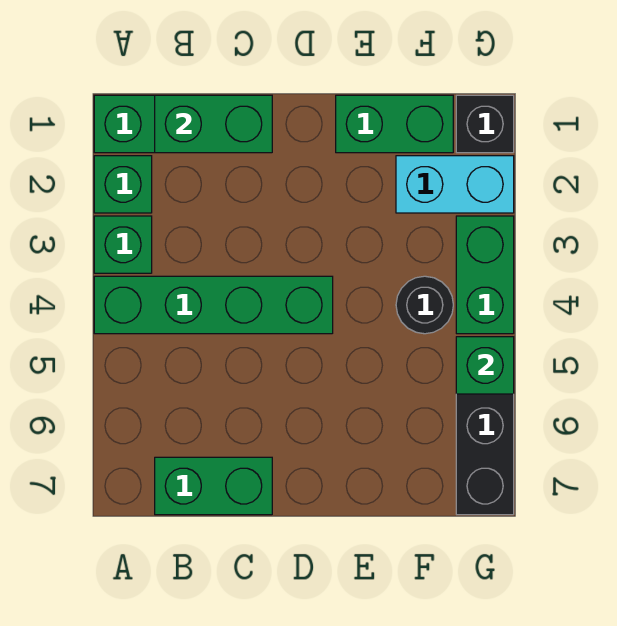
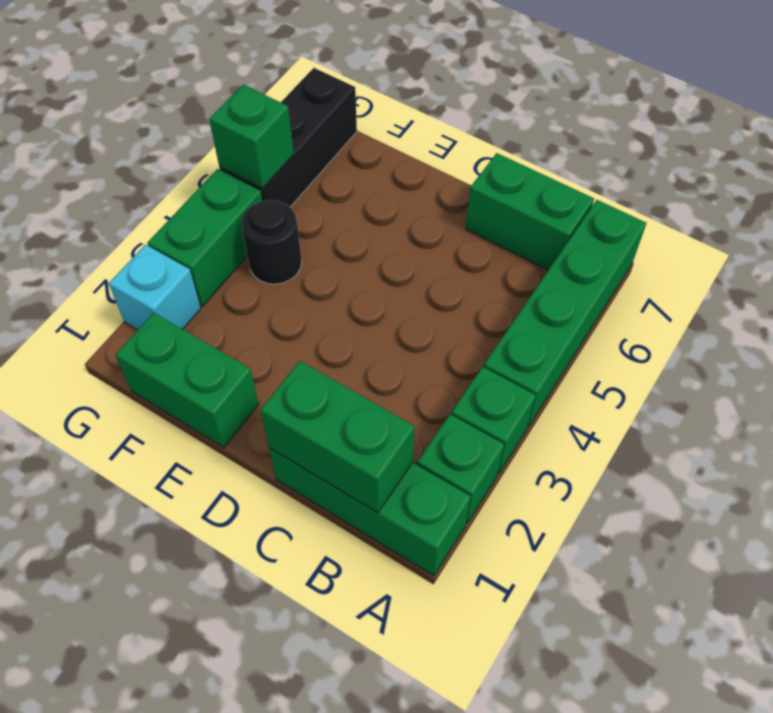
green brick A4:D4 level 1 -> green brick A4:A7 level 1
cyan brick F2:G2 level 1 -> cyan brick G2 level 1
black brick G1 level 1 -> none

